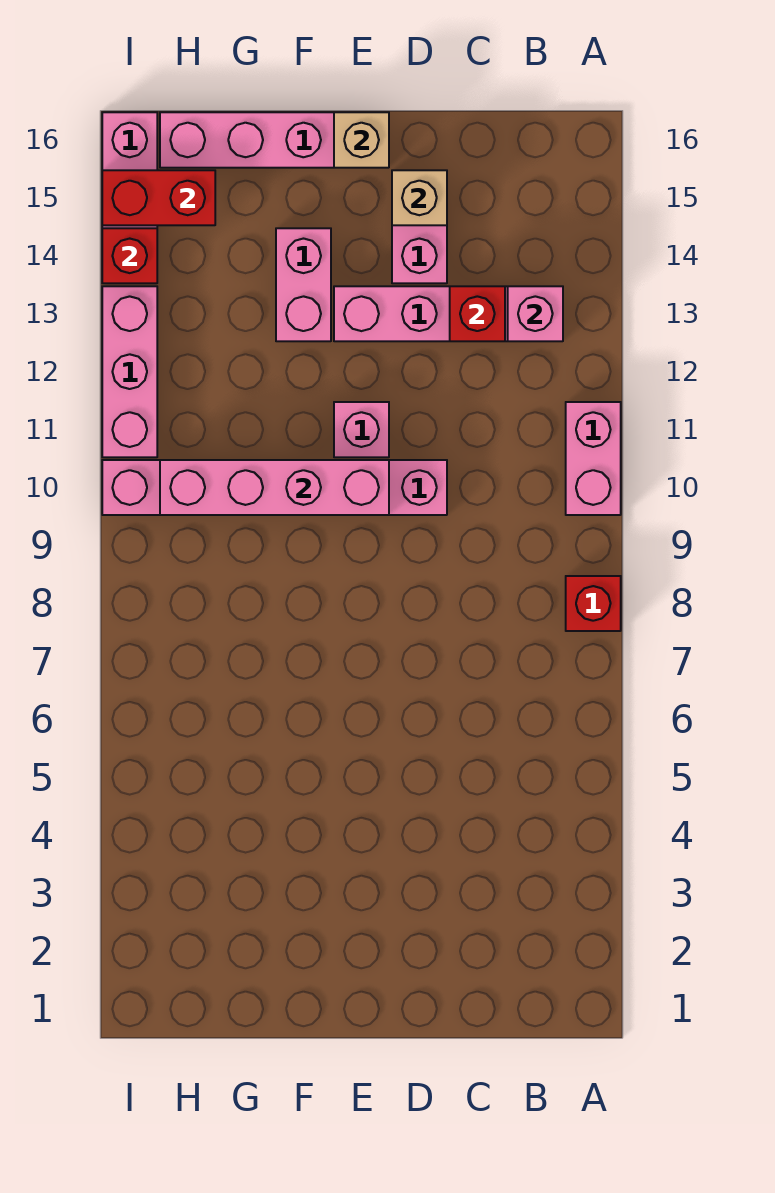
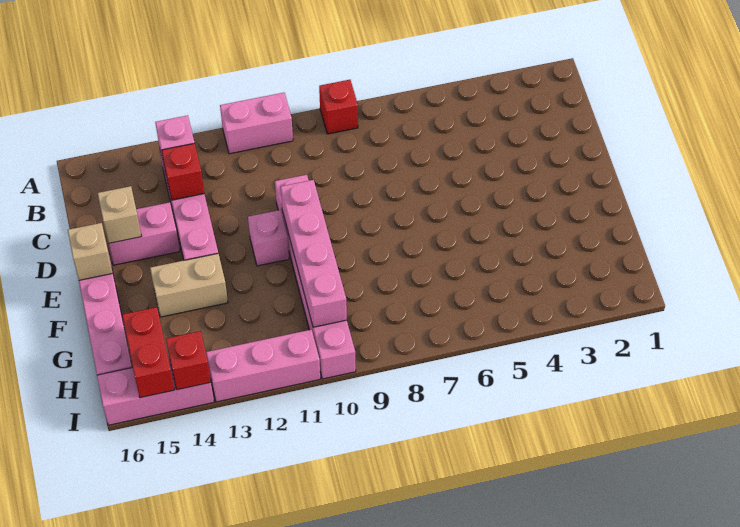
pink brick F13:F14 level 1 -> tan brick F13:F14 level 1

